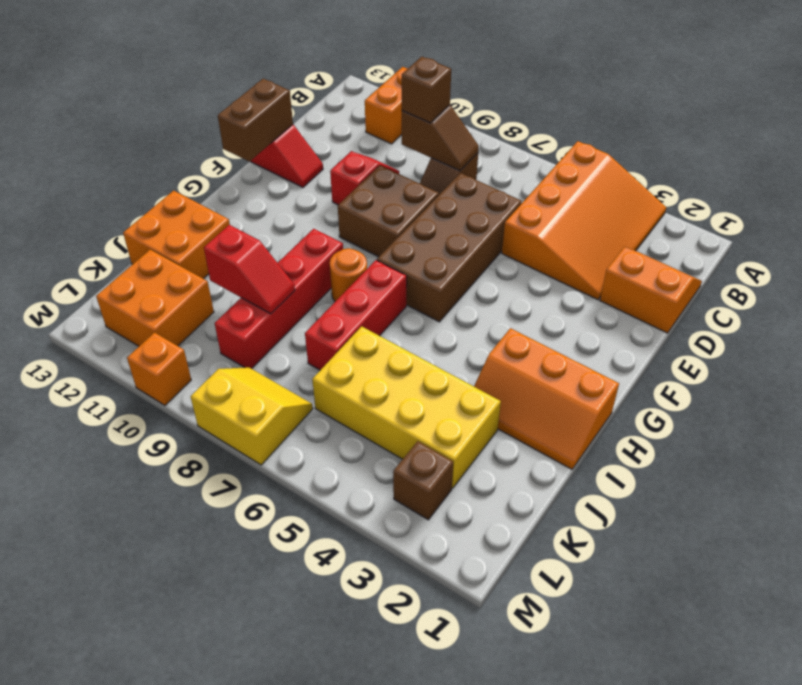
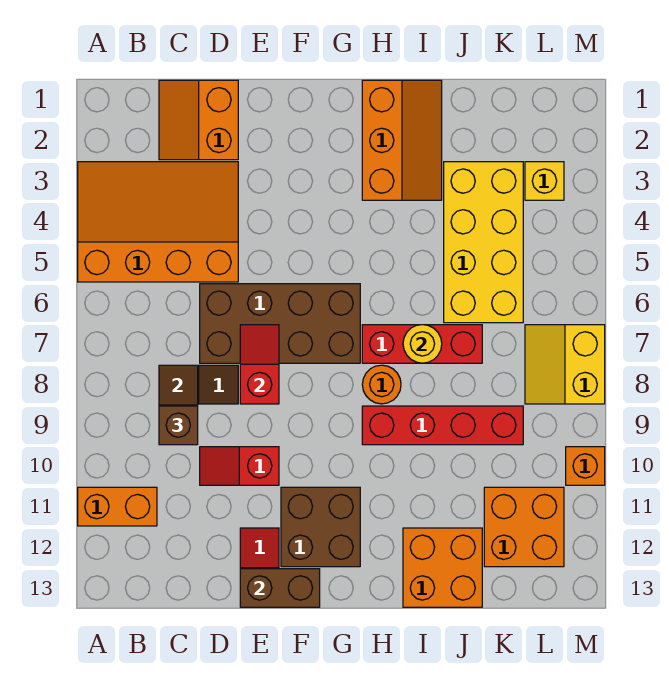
brown brick E8:F9 level 1 -> brown brick F11:G12 level 1
none -> yellow round brick I7 level 2
red slope J9:J10 level 2 top 10 -> red slope E7:E8 level 2 top 8
brown brick L3 level 1 -> yellow brick L3 level 1

